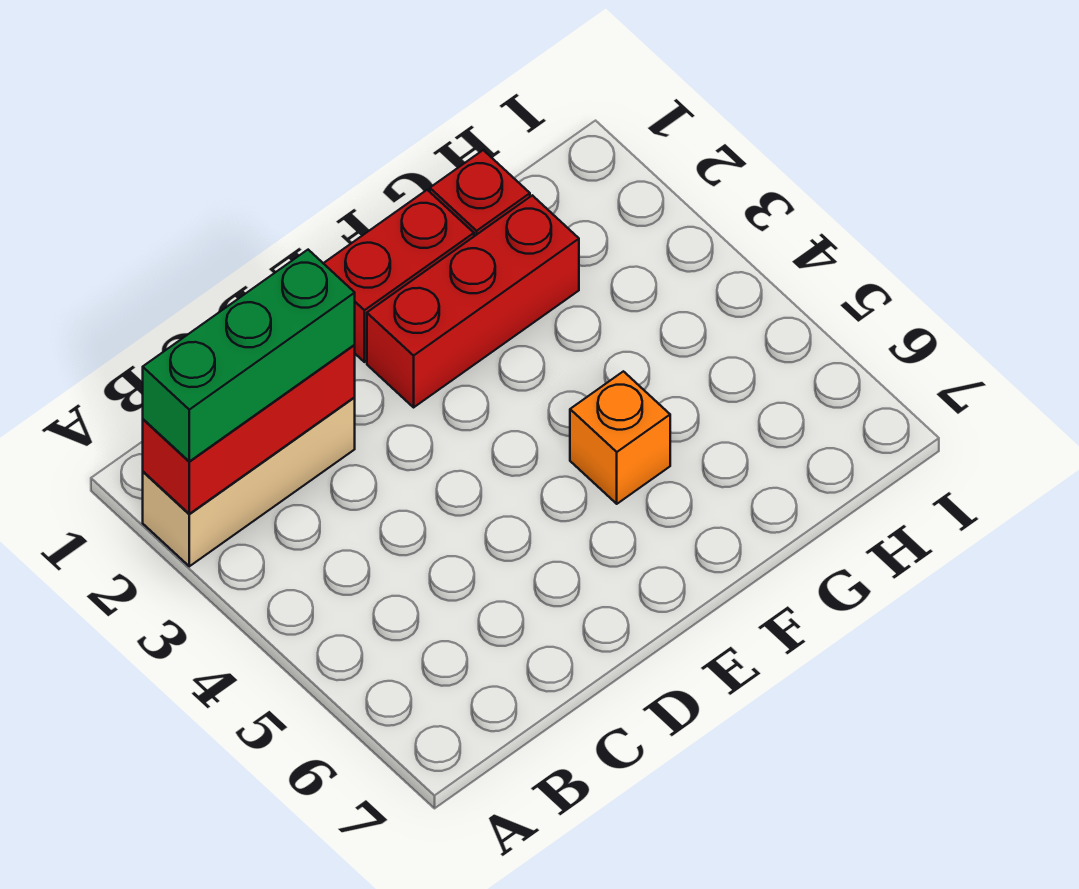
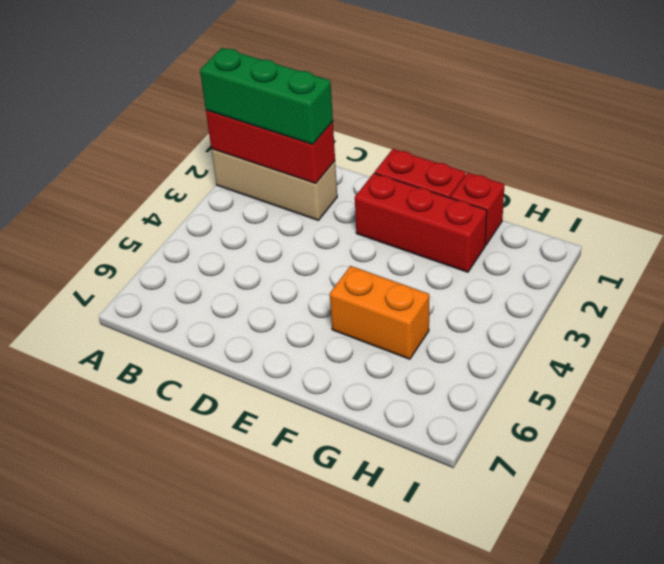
orange brick F5 level 1 -> orange brick F5:G5 level 1

